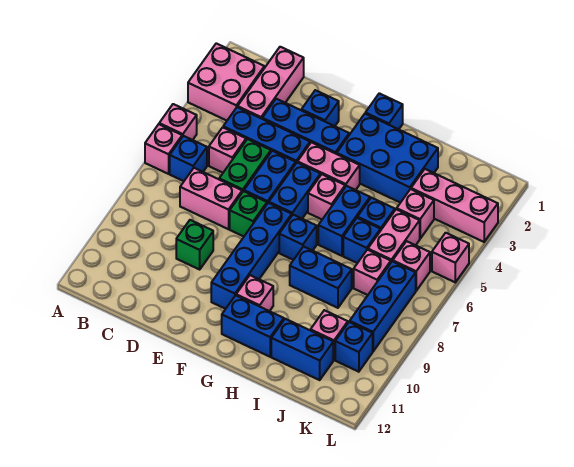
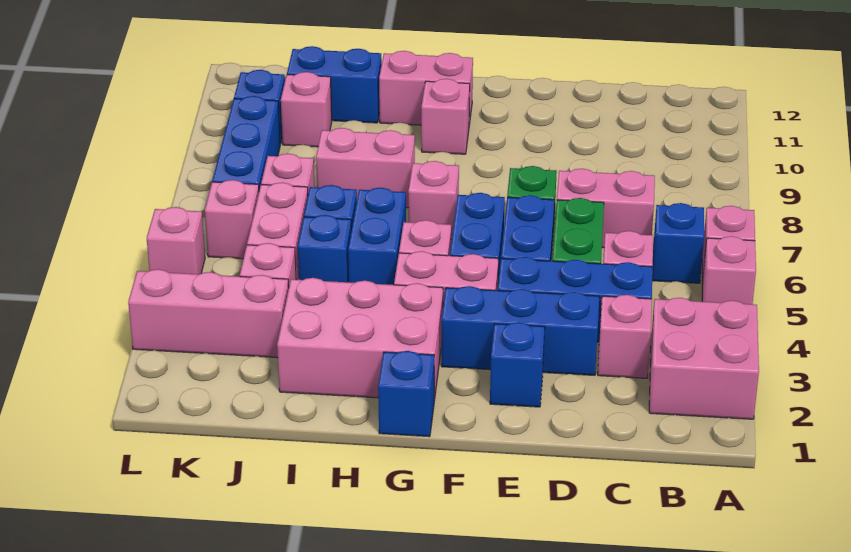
pink brick C1:C3 level 1 -> pink brick C3 level 1
green brick D9 level 1 -> none
blue brick F7:F10 level 1 -> none
blue brick G2:I3 level 1 -> pink brick G2:I3 level 1
blue brick G7 level 1 -> pink brick G7 level 1
blue brick G11:H11 level 1 -> pink brick G11:H11 level 1
blue brick H8:I8 level 1 -> pink brick H8:I8 level 1

